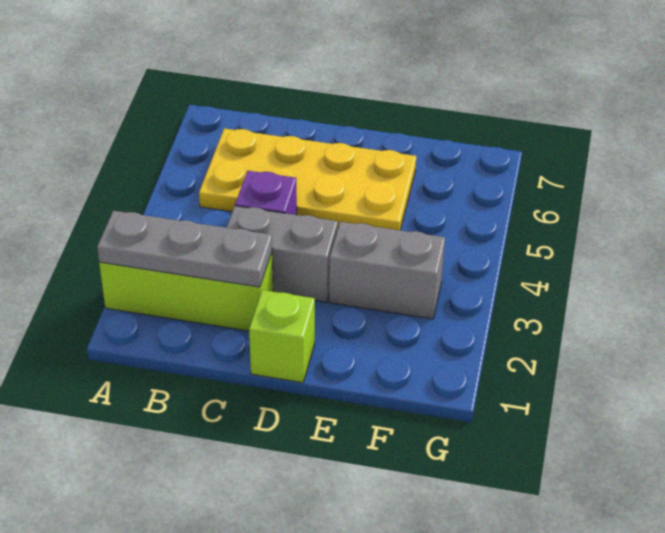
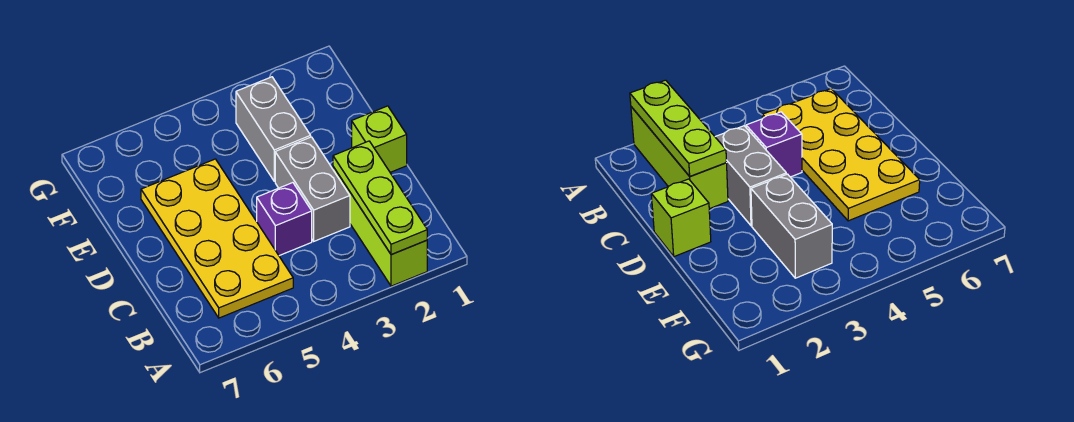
grey plate A2:C2 level 2 -> lime plate A2:C2 level 2

